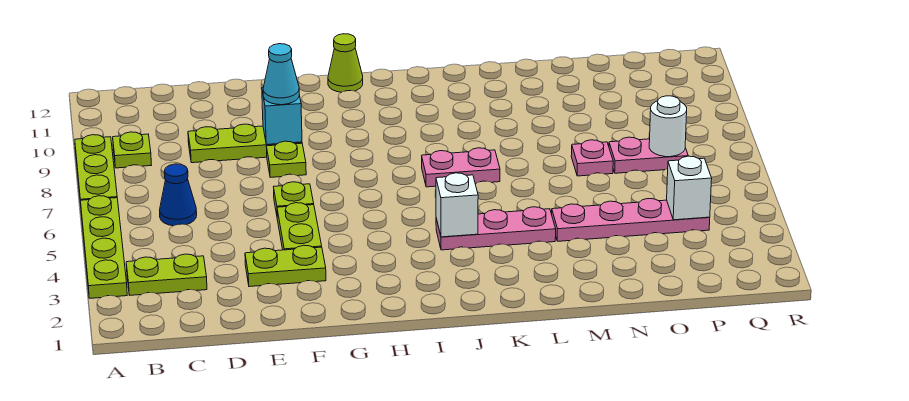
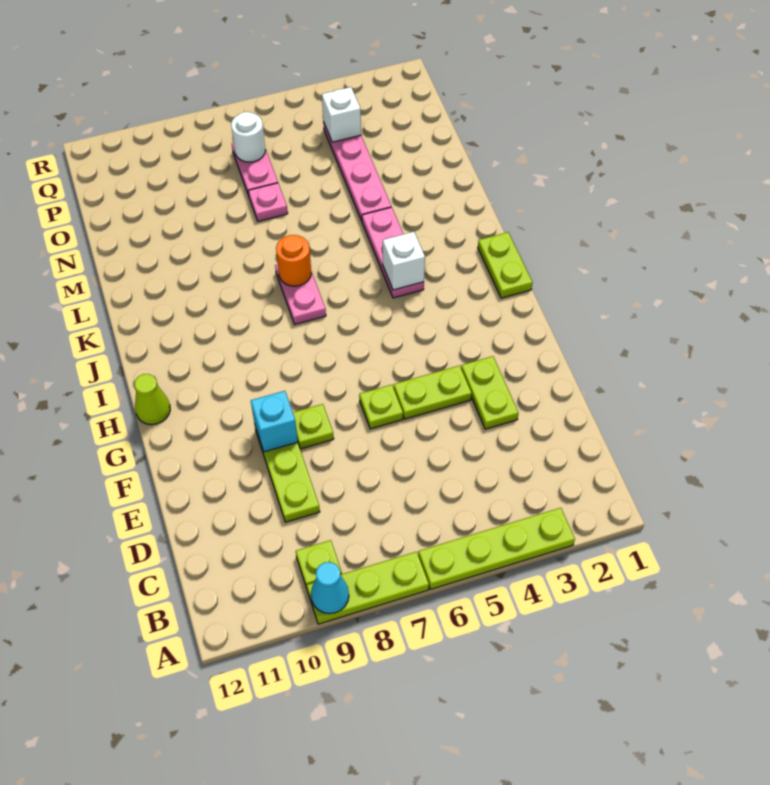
lime plate B3:C3 level 1 -> lime plate I1:J1 level 1
blue cone C6 level 1 -> none
cyan cone F9 level 3 -> cyan cone A9 level 2
none -> orange round brick K7 level 2

